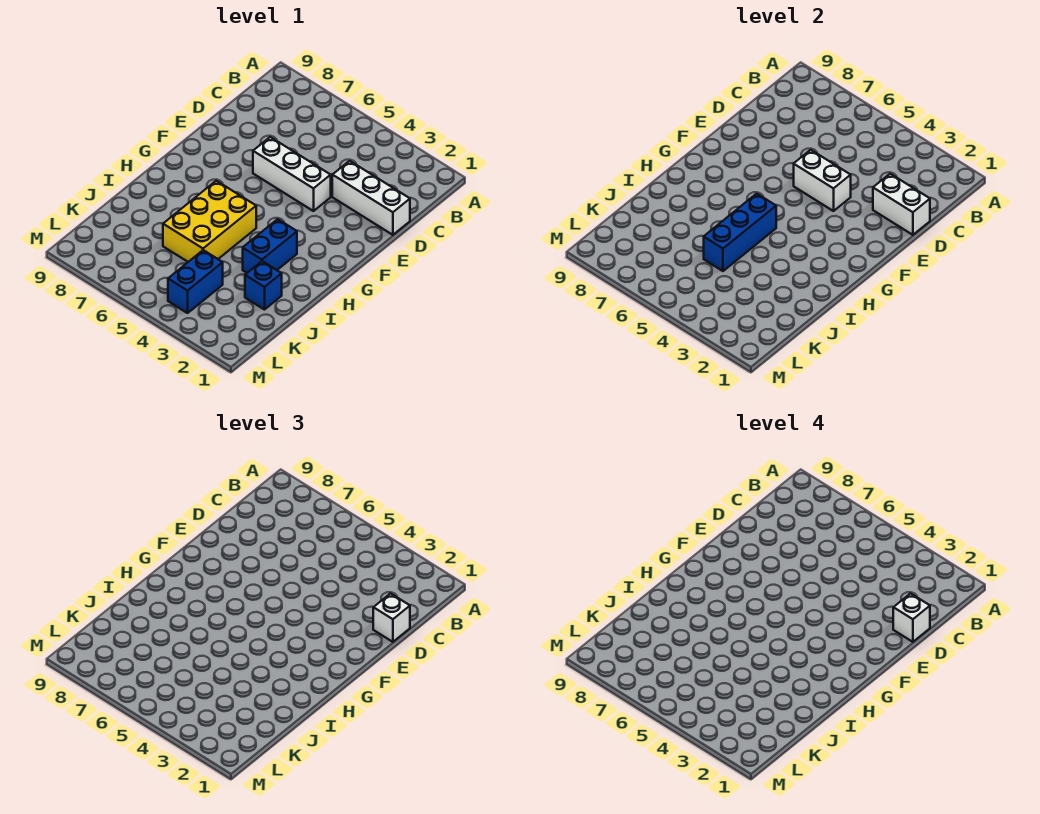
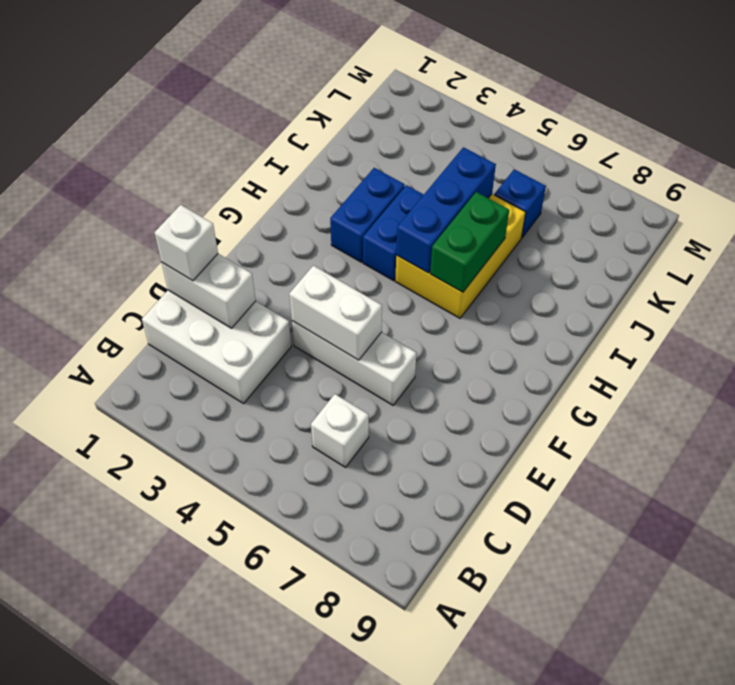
white brick D1:D3 level 1 -> white brick C1:D3 level 1
white brick D1 level 4 -> white brick C6 level 1
none -> green brick H6:I6 level 2
blue brick J2 level 1 -> blue brick K6 level 1
blue brick K4:L4 level 1 -> blue brick H4:I4 level 1

